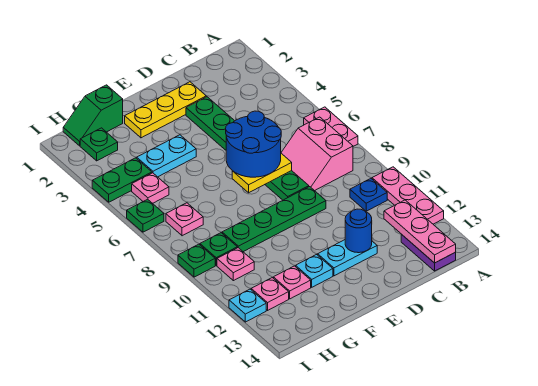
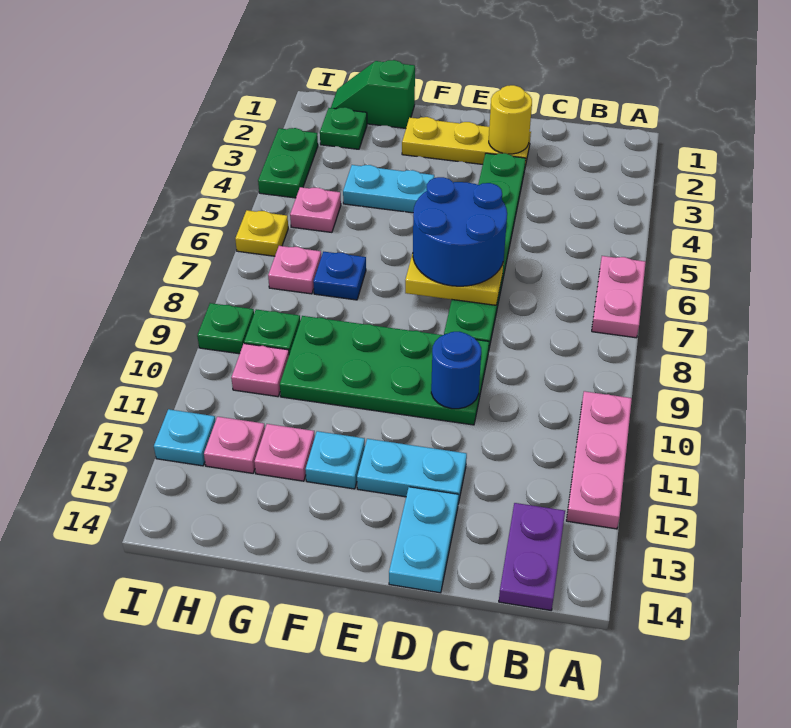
pink slope B7:C8 level 1 top B -> none
blue plate B10 level 1 -> blue plate G7 level 1
pink plate B12:B14 level 2 -> none
none -> yellow round brick D2 level 2
green plate D9:G9 level 1 -> green plate D9:G10 level 1
blue round brick D12 level 2 -> blue round brick D10 level 2
none -> cyan plate D13:D14 level 1
green plate H4:I4 level 1 -> green plate I3:I4 level 1
green plate I6 level 1 -> yellow plate I6 level 1

